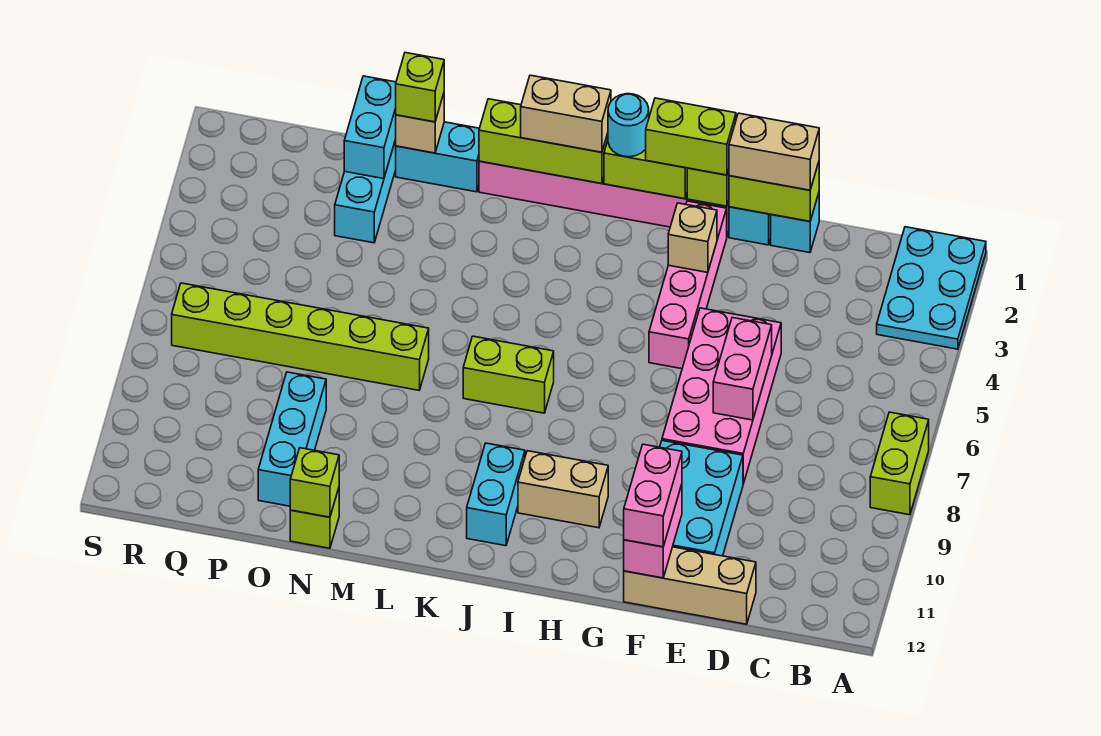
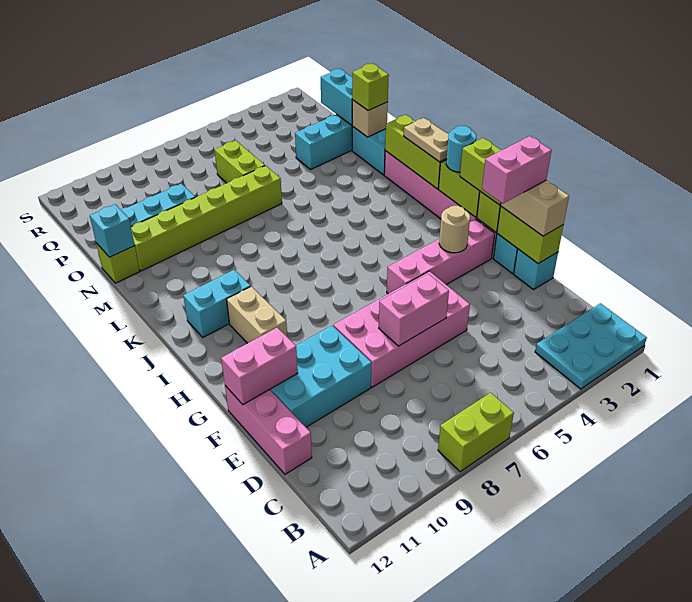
tan brick D12:F12 level 1 -> pink brick D12:F12 level 1
pink brick F11:F12 level 3 -> pink brick F1:F2 level 4
tan brick G3 level 2 -> tan round brick G3 level 2
tan brick J1:K1 level 3 -> tan plate J1:K1 level 3
lime brick J7:K7 level 1 -> lime brick O6:P6 level 1
lime brick M7:R7 level 1 -> lime brick N6:N11 level 1
lime brick N12 level 2 -> cyan brick N12 level 2
cyan brick O1:O2 level 2 -> cyan brick O1:P1 level 2

